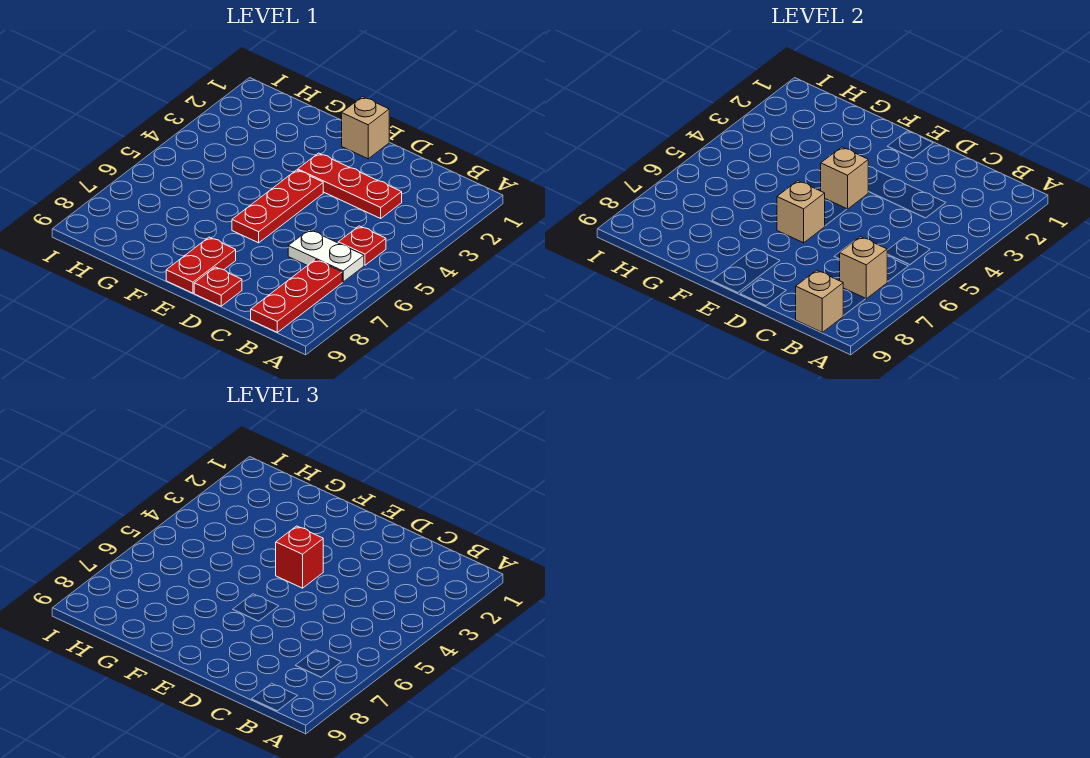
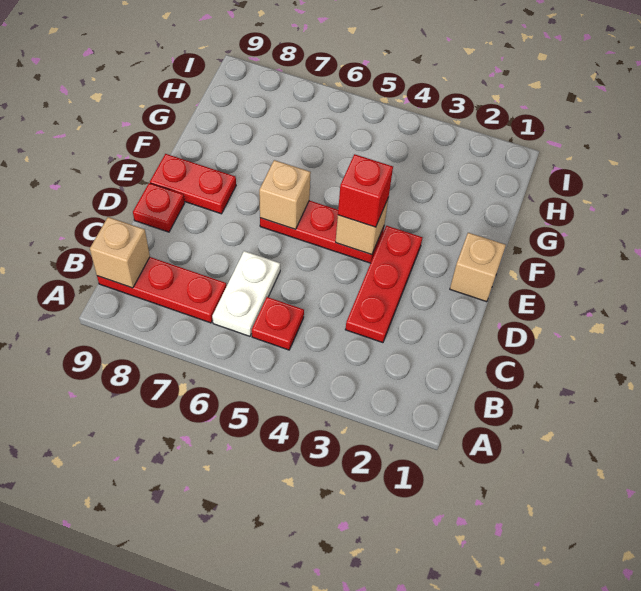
tan brick B7 level 2 -> none

